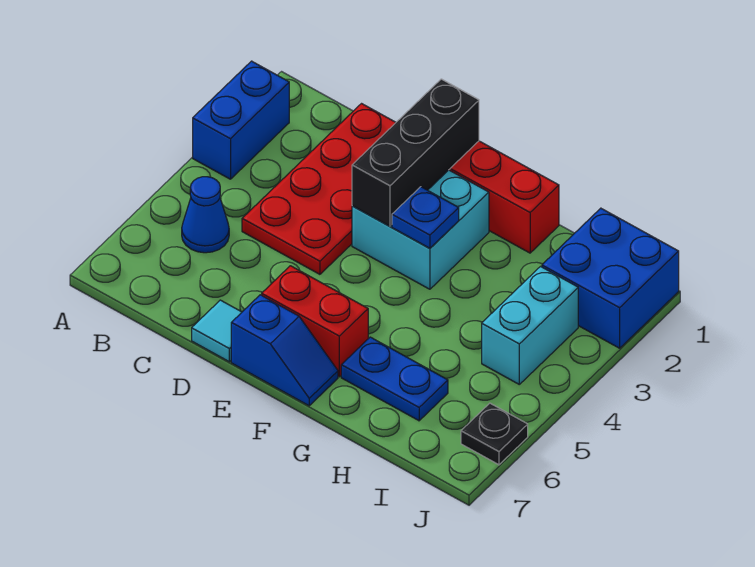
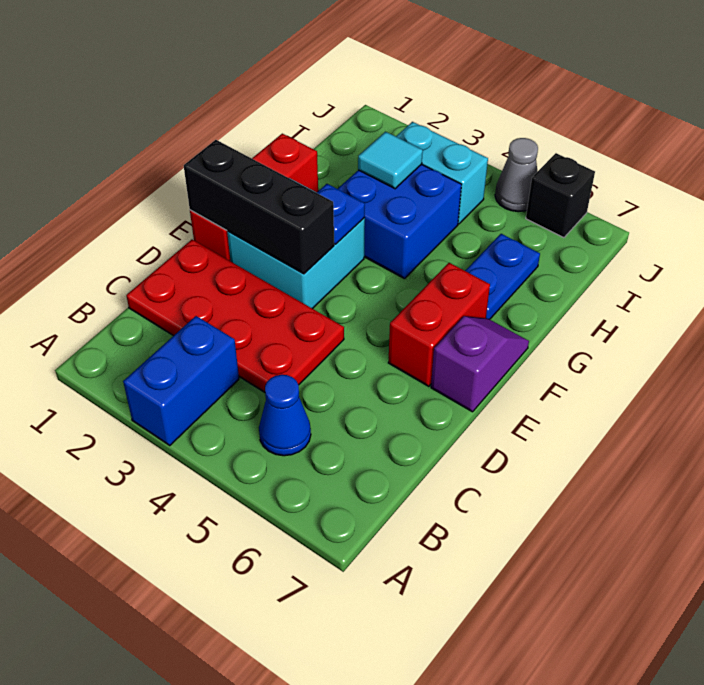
blue brick A2:A3 level 1 -> blue brick A3:B3 level 1
cyan tile D7 level 1 -> cyan tile H3 level 2
blue slope E7:F7 level 1 top E -> purple slope E7:F7 level 1 top E
blue brick I1:J2 level 1 -> blue brick G3:H4 level 1
none -> grey cone J5 level 1
black plate J6 level 1 -> black brick J6 level 1

